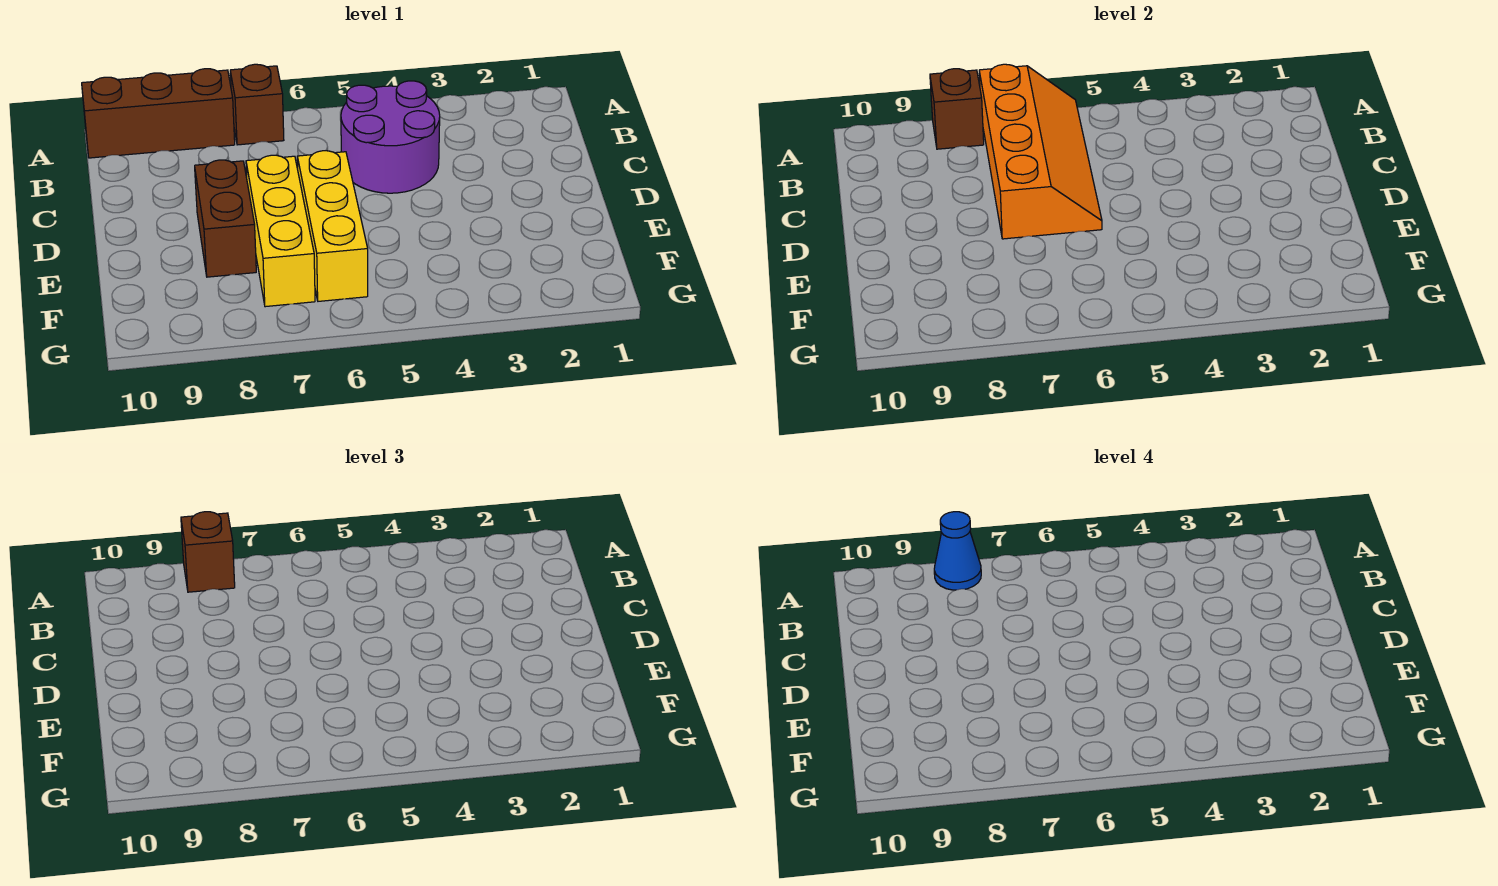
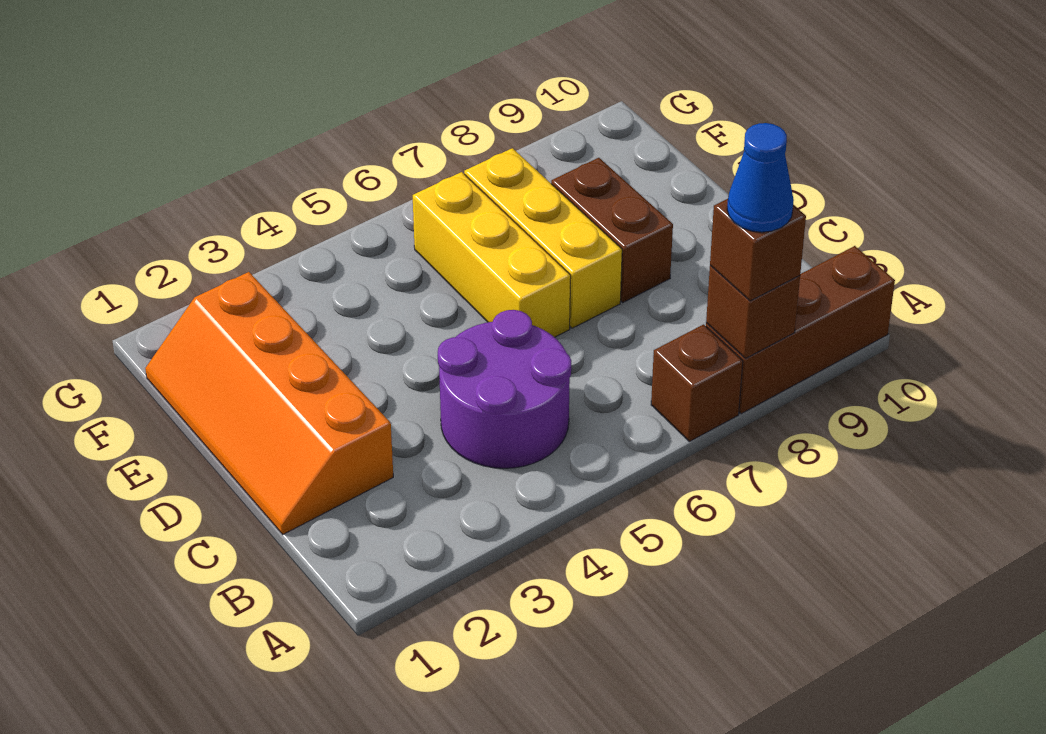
orange slope A6:D7 level 2 top 7 -> orange slope C1:F2 level 1 top 2

